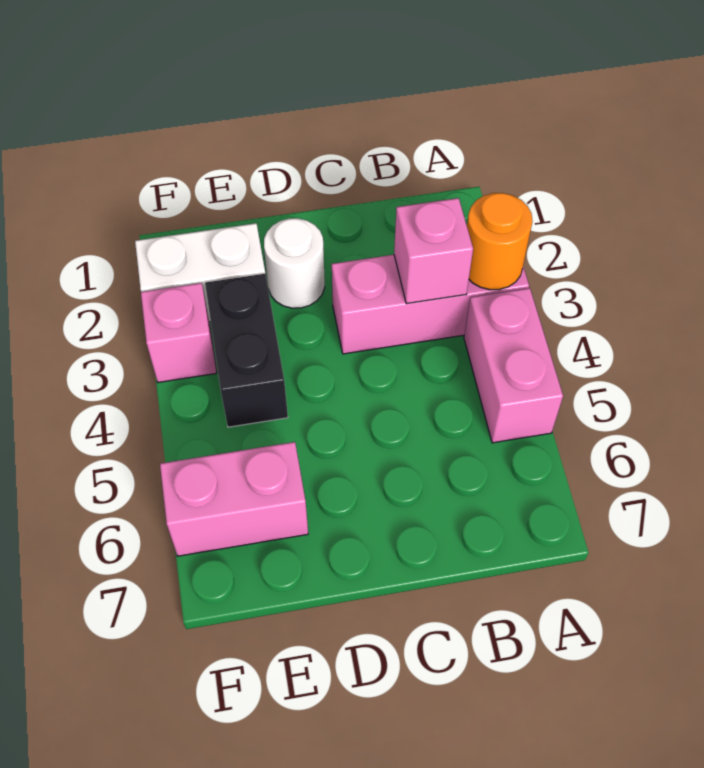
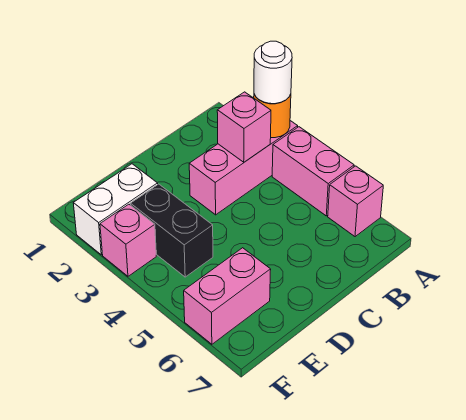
none -> pink brick A6 level 1
white round brick D2 level 1 -> white round brick A3 level 3

